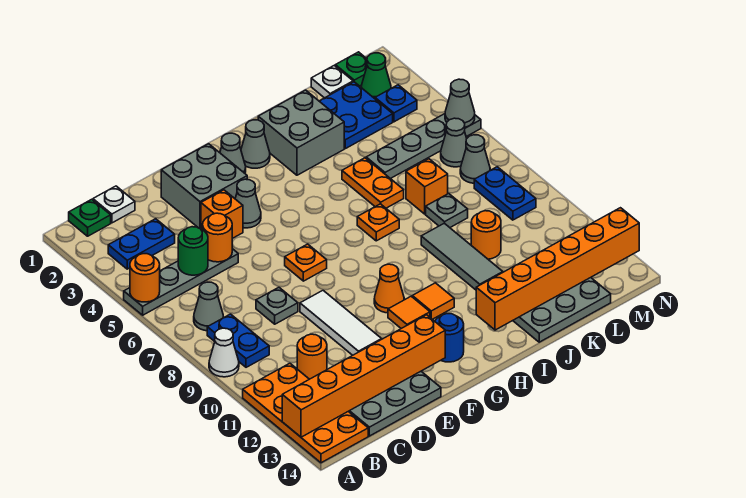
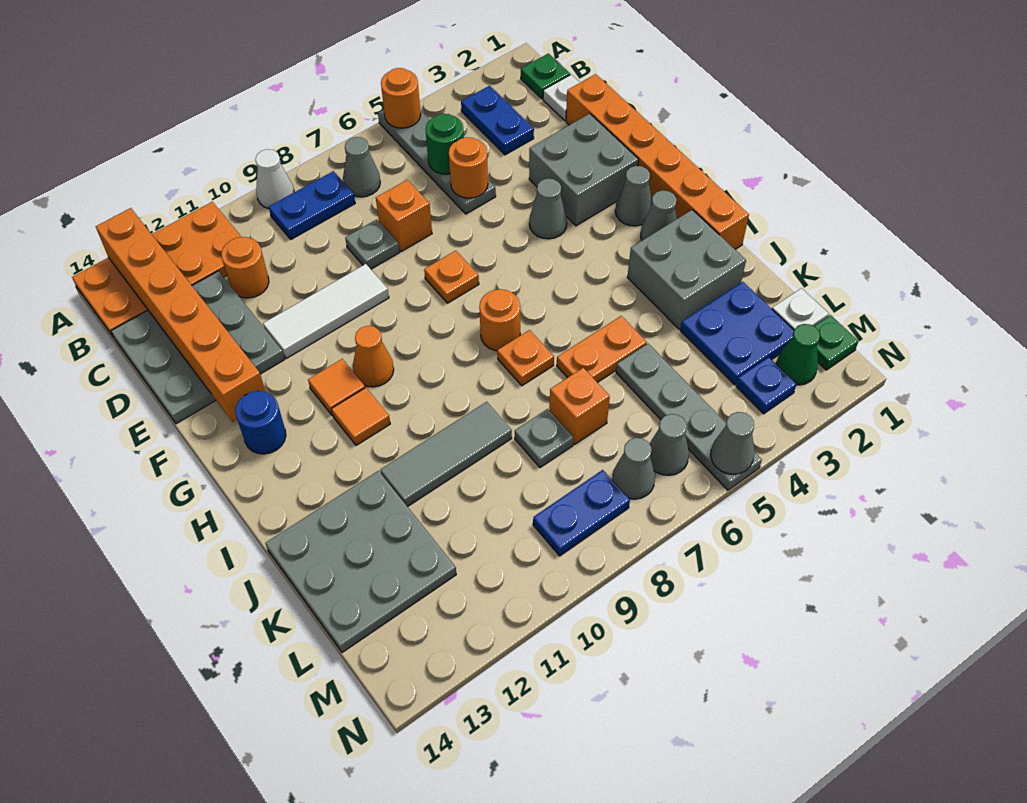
orange brick E4 level 1 -> orange brick D7 level 1
orange brick I13:N13 level 2 -> orange brick D1:I1 level 1
orange round brick K10 level 1 -> orange round brick H7 level 1

